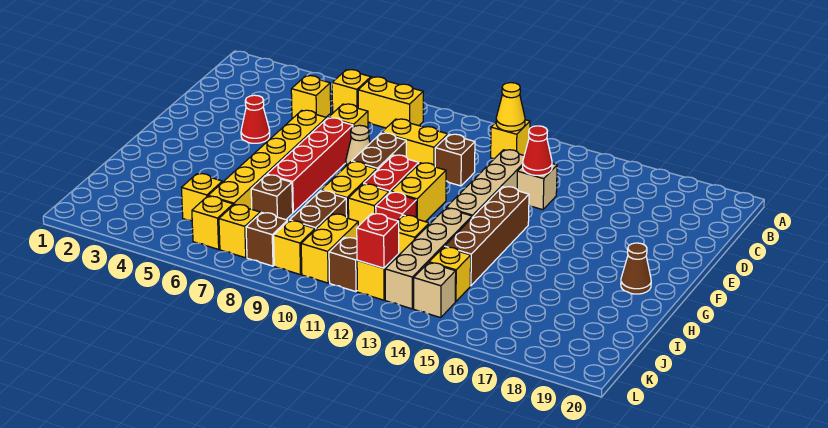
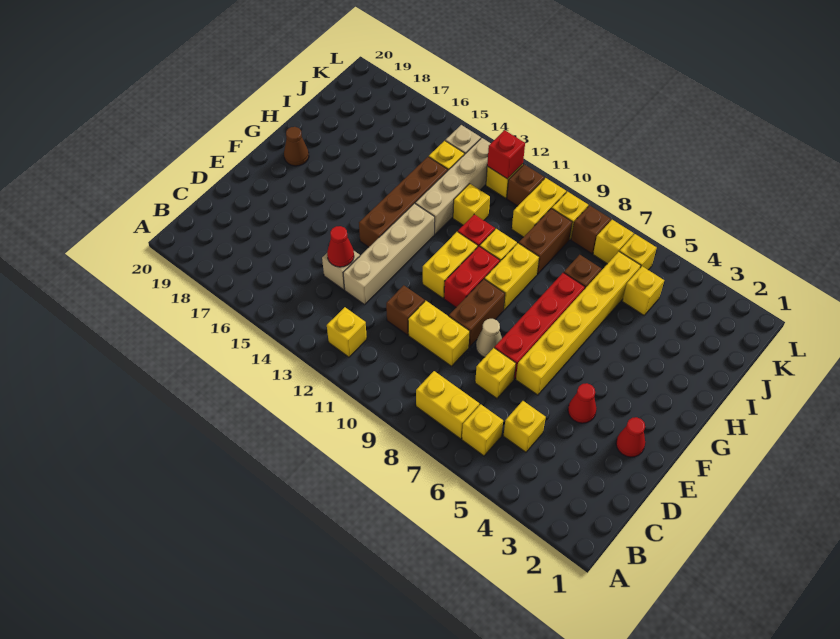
yellow cone B12 level 2 -> none
none -> red cone E2 level 1

